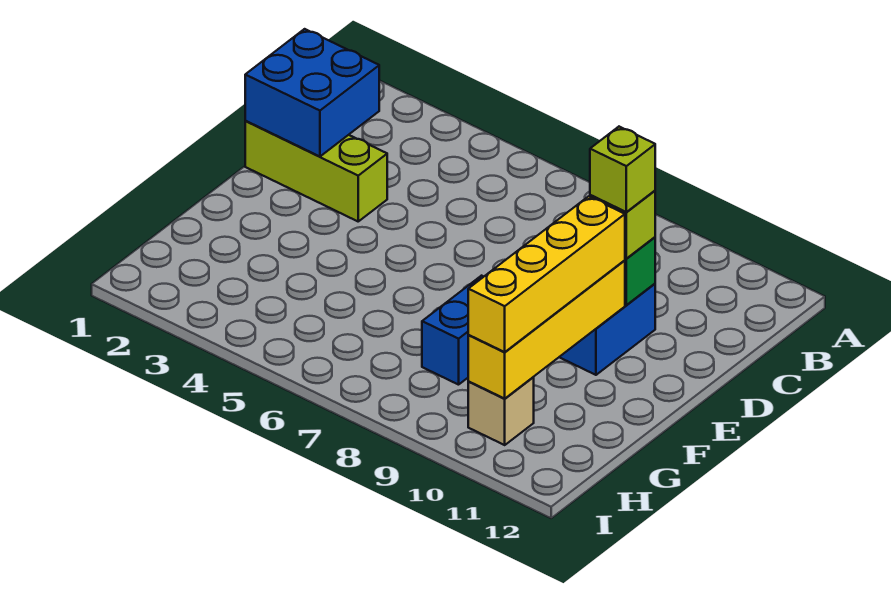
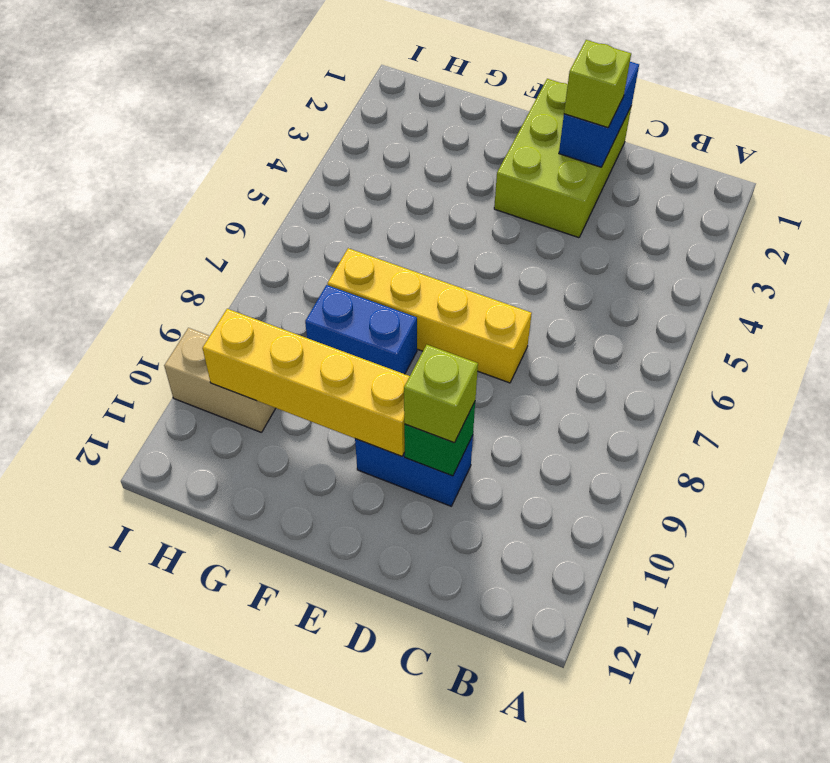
blue brick C1:D2 level 2 -> blue brick D1:D2 level 2
lime brick D1:D3 level 1 -> lime brick D1:E3 level 1
lime brick D10 level 4 -> lime brick D2 level 3
yellow brick E10:H10 level 3 -> yellow brick D7:G7 level 1
tan brick H10 level 1 -> tan brick H10:I10 level 1

